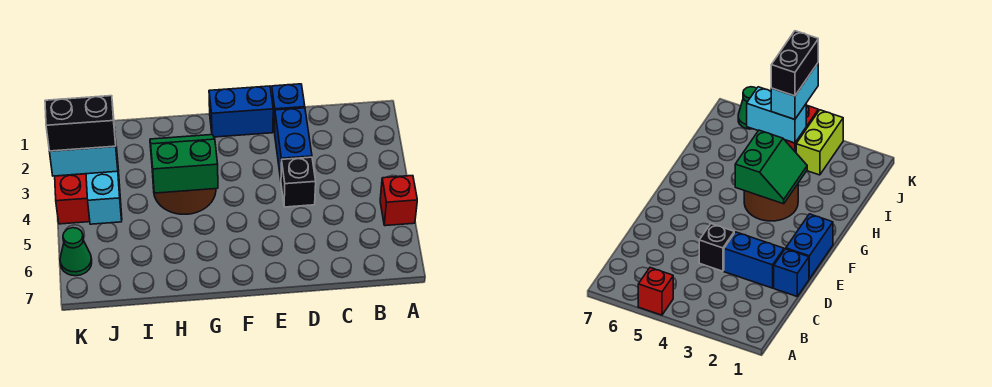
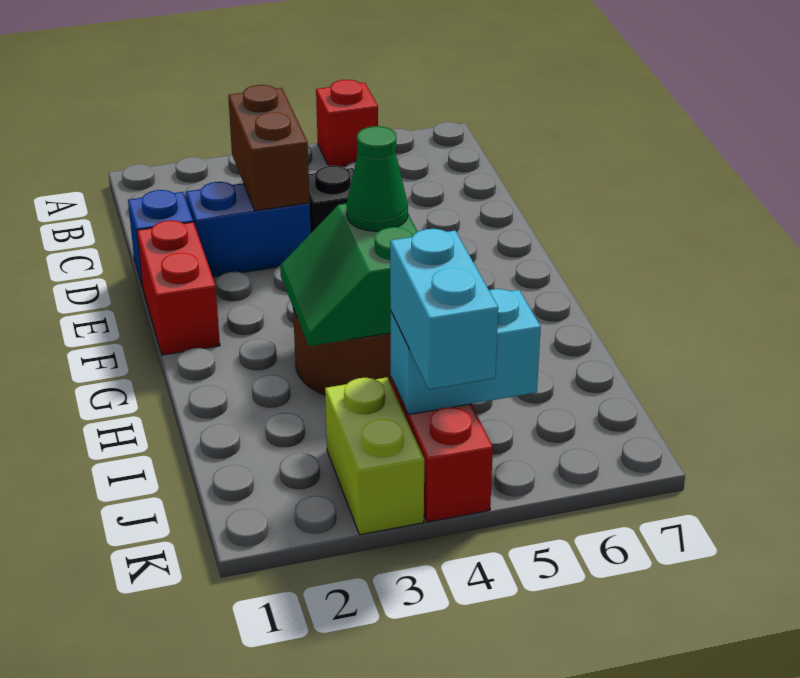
none -> brown brick C3:D3 level 2
blue brick E1:F1 level 1 -> red brick E1:F1 level 1
black brick J4:K4 level 4 -> none
green cone K6 level 1 -> green cone G4 level 3

